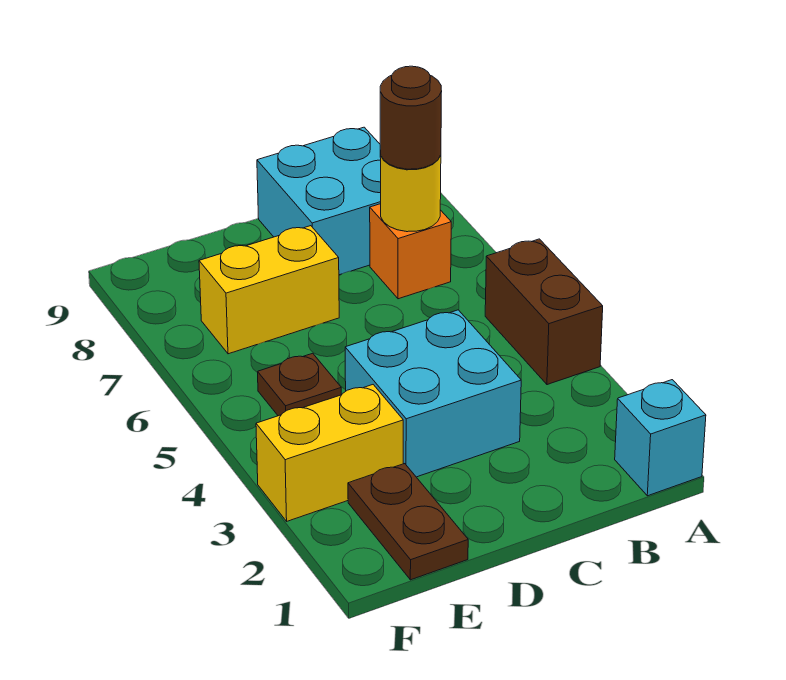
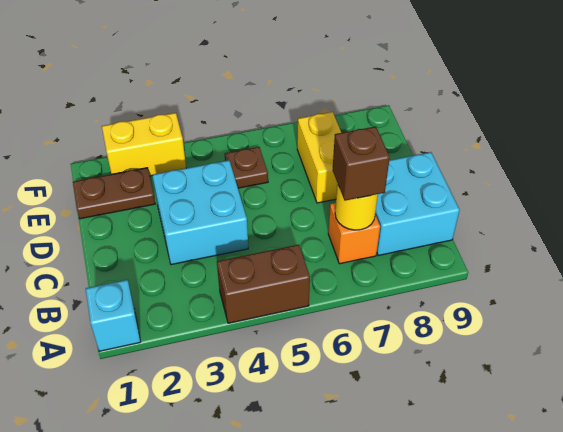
brown round brick B7 level 3 -> brown brick B7 level 3
yellow brick E3:F3 level 1 -> yellow brick F2:F3 level 1

